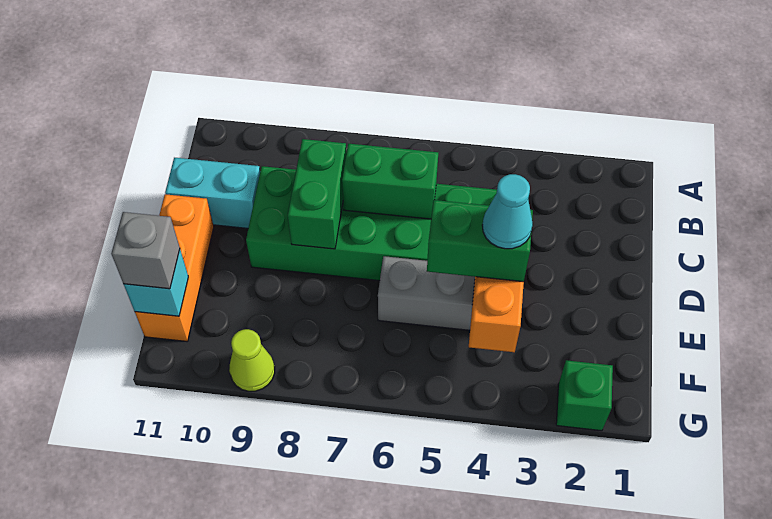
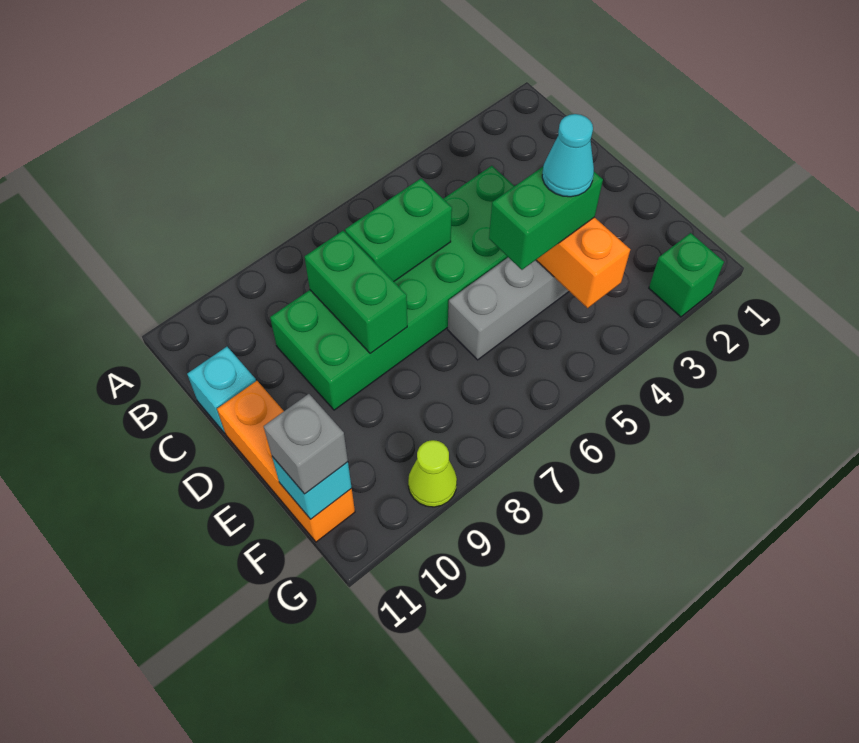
cyan brick C10:C11 level 1 -> cyan brick C11 level 1

